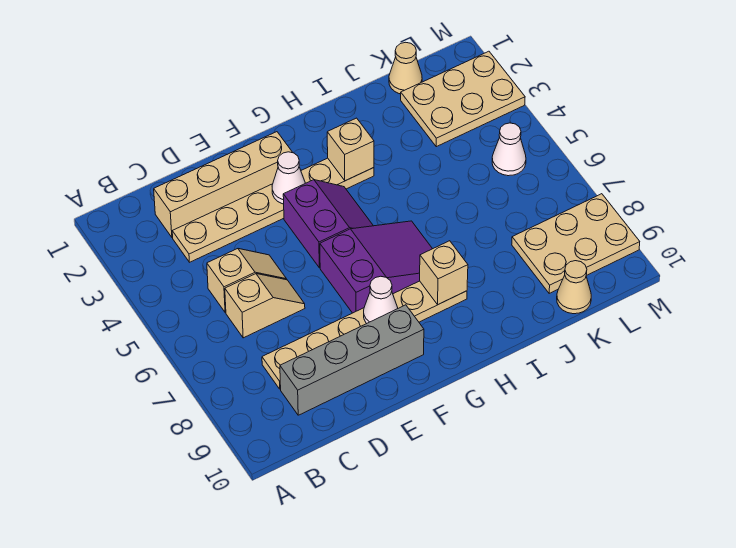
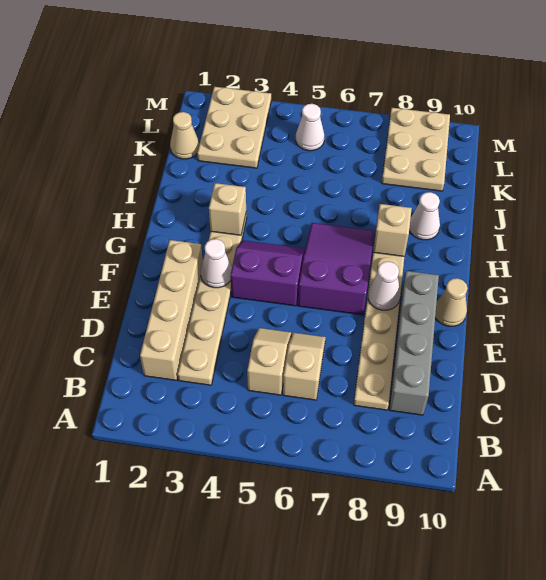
none -> white cone I9 level 1
tan cone K10 level 1 -> tan cone F10 level 1

